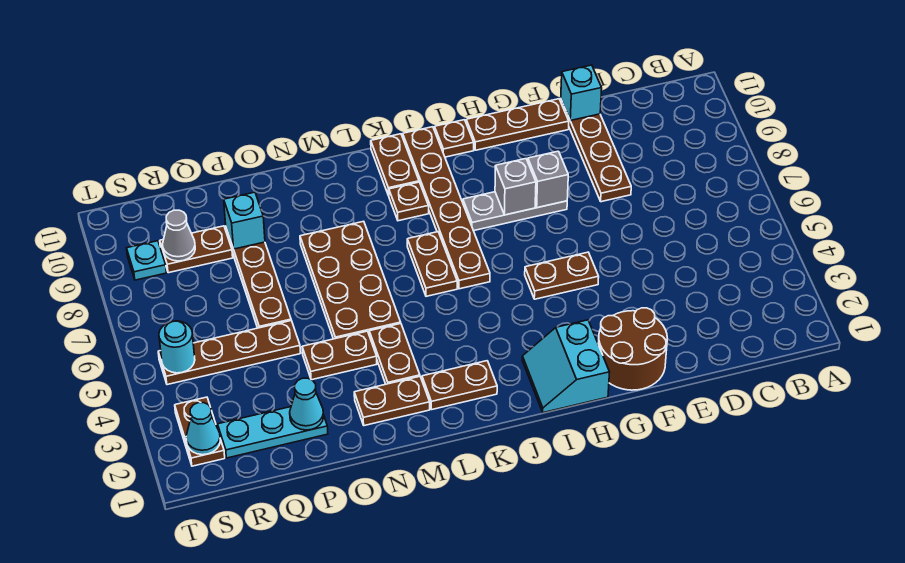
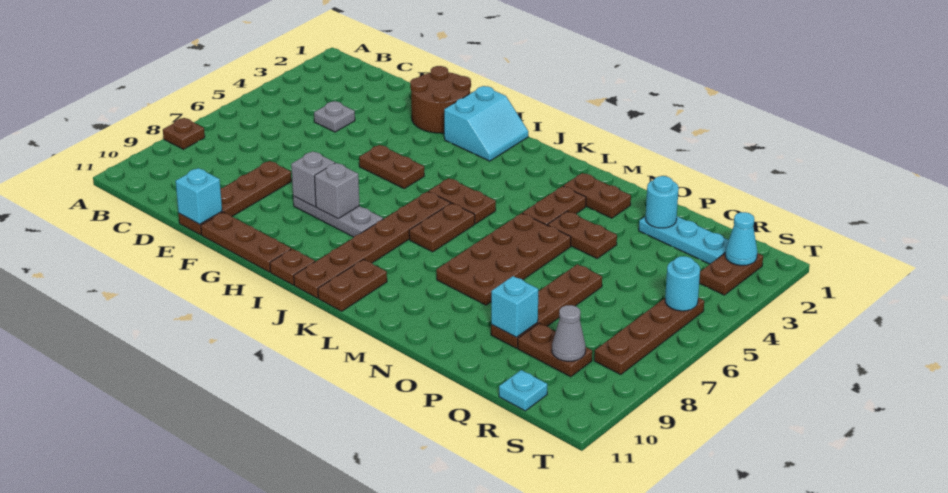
none -> grey plate D4 level 1
brown plate K2:L2 level 1 -> brown plate J5:K5 level 1
brown plate K9 level 1 -> brown plate A8 level 1
cyan cone P2 level 2 -> cyan round brick P2 level 2
brown plate P5:S5 level 1 -> brown plate S5:S8 level 1
cyan plate S9 level 1 -> cyan plate R11 level 1

